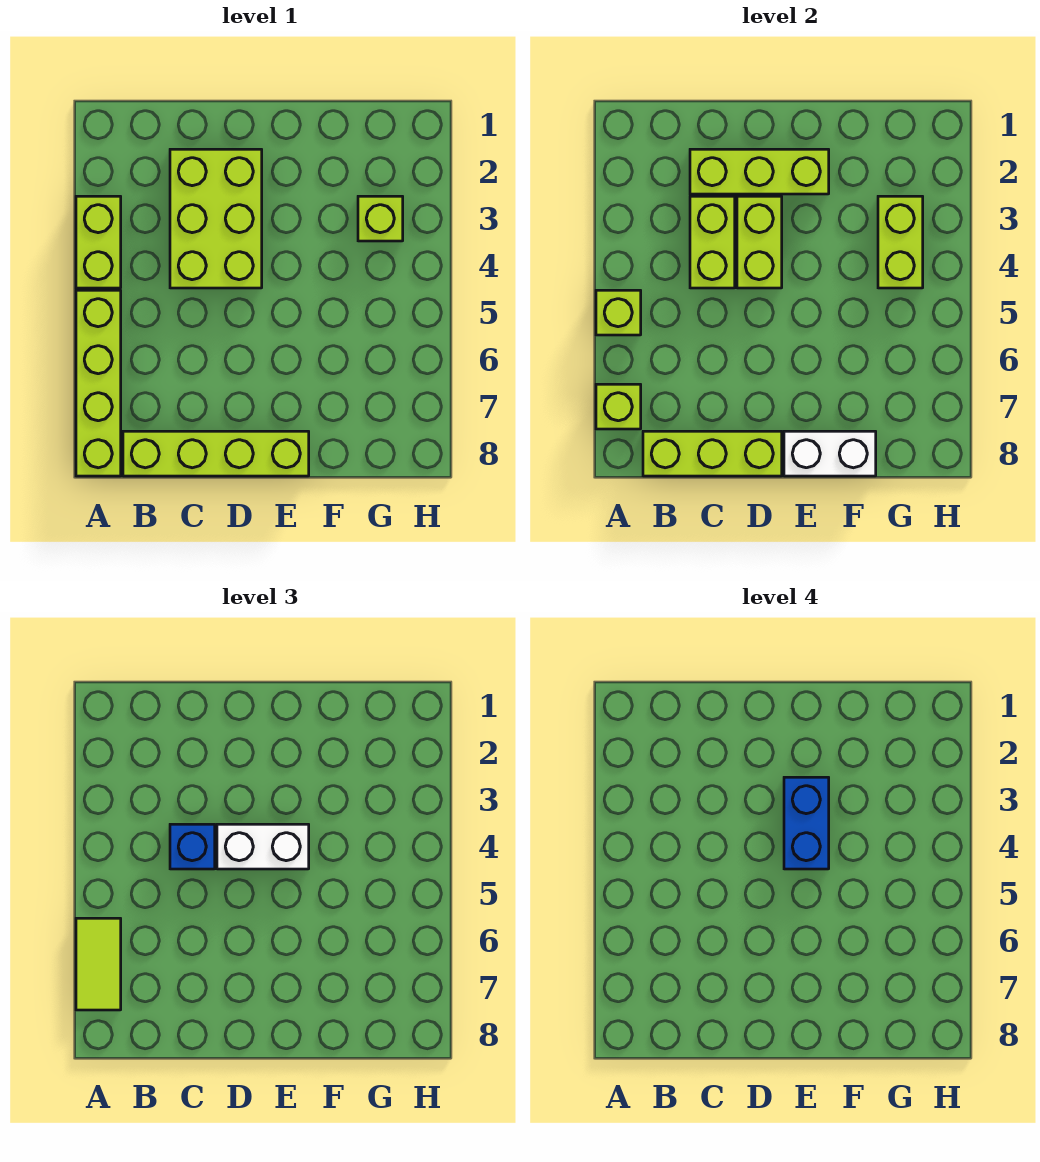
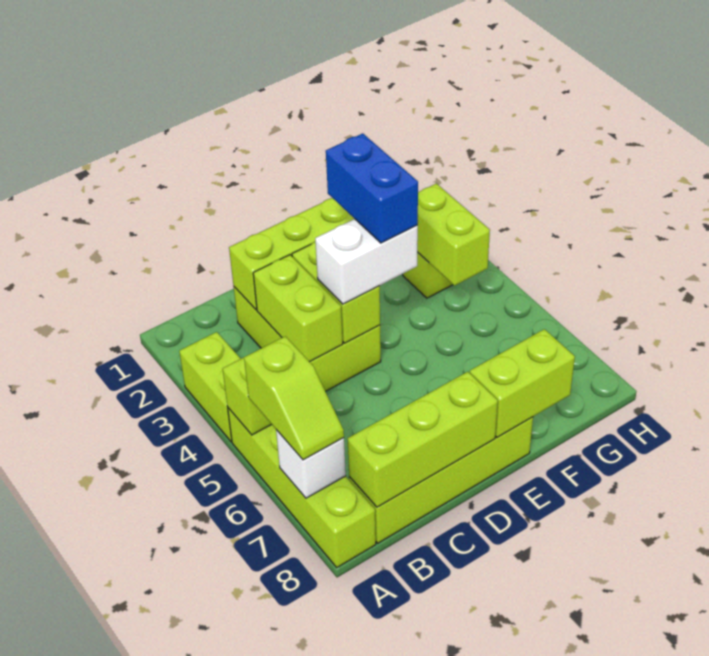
lime tile A6:A7 level 3 -> lime slope A6:A7 level 3 top 6
lime brick A7 level 2 -> white brick A7 level 2
blue brick C4 level 3 -> none
white brick E8:F8 level 2 -> lime brick E8:F8 level 2

